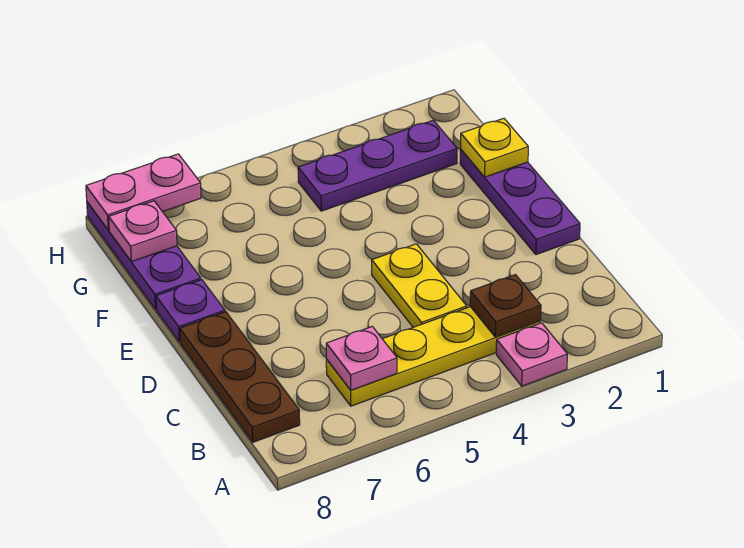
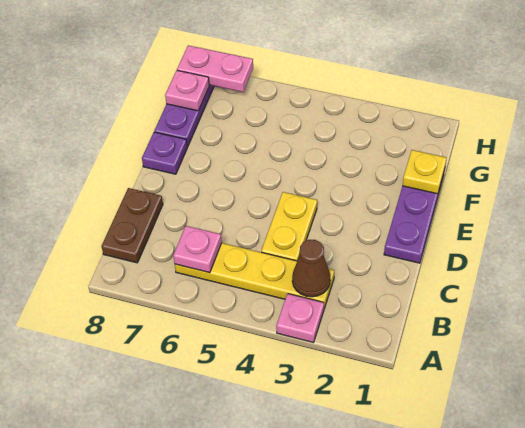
brown plate B3 level 2 -> brown cone B3 level 2
brown plate B8:D8 level 1 -> brown plate B8:C8 level 1
purple plate G2:G4 level 1 -> none

